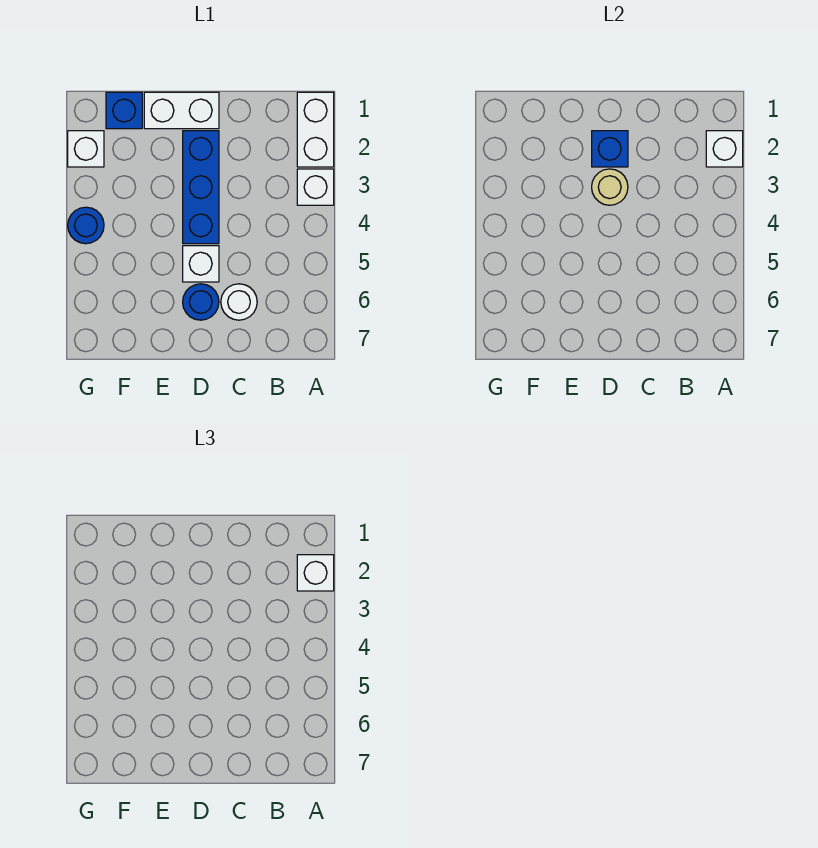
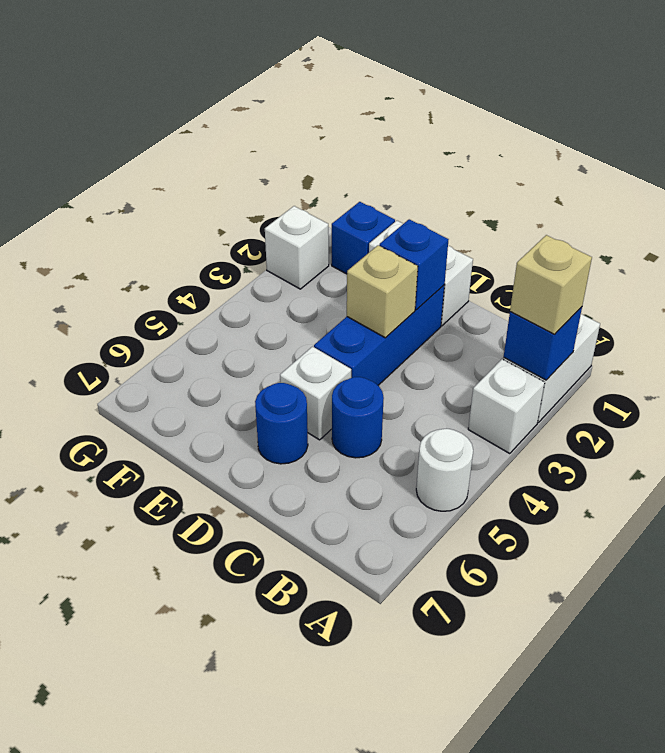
white brick A2 level 2 -> blue brick A2 level 2
white brick A2 level 3 -> tan brick A2 level 3
white round brick C6 level 1 -> white round brick A5 level 1
tan round brick D3 level 2 -> tan brick D3 level 2
blue round brick G4 level 1 -> blue round brick C5 level 1

